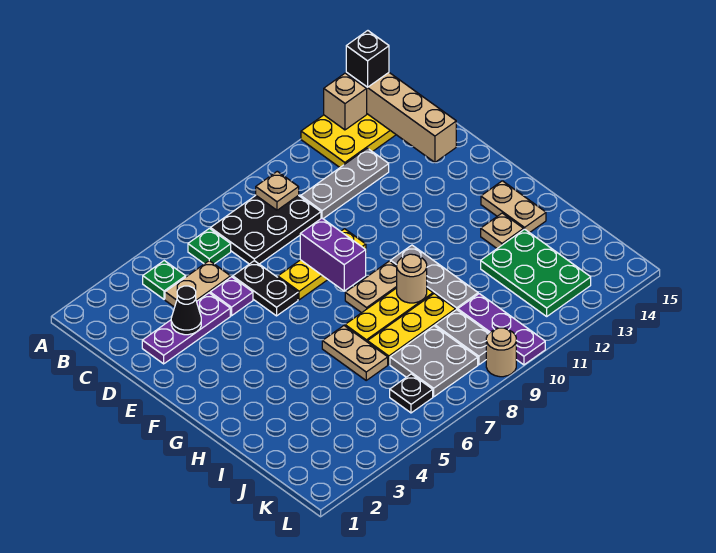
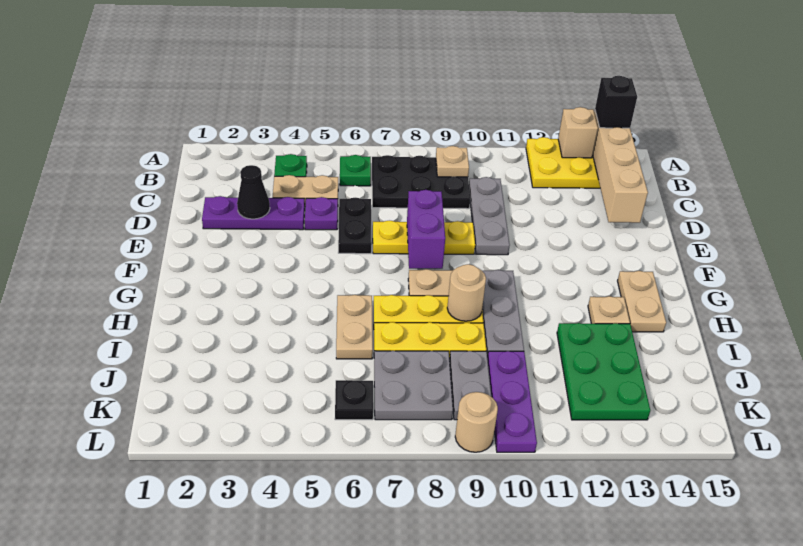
grey plate C10:C12 level 1 -> grey plate C10:E10 level 1

